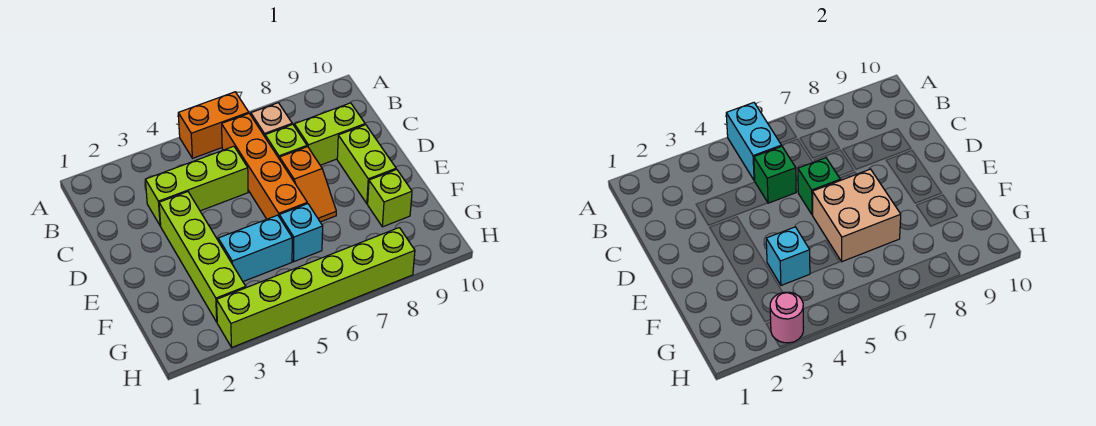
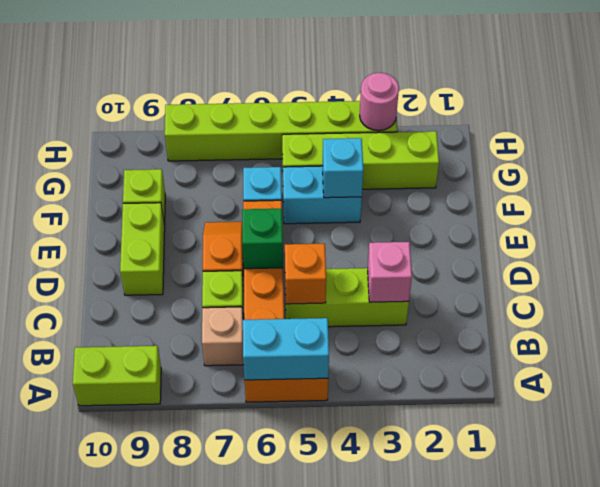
cyan brick A5:B5 level 2 -> cyan brick A5:A6 level 2
none -> pink brick C3 level 2
green brick C5 level 2 -> orange brick C5 level 2
lime brick C8:C9 level 1 -> lime brick A9:A10 level 1
lime brick D3:G3 level 1 -> lime brick G2:G5 level 1
tan brick E6:F7 level 2 -> none

